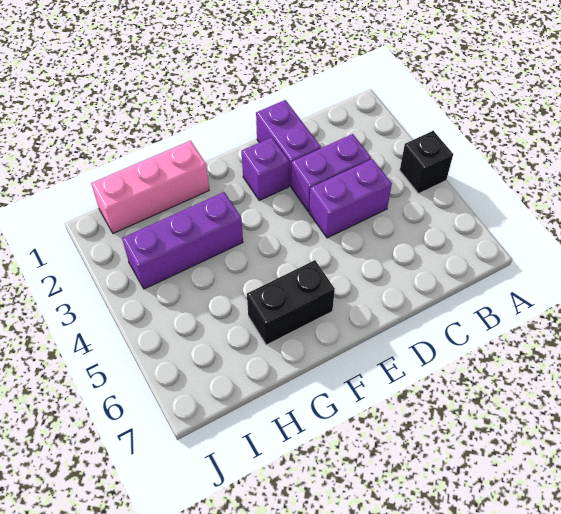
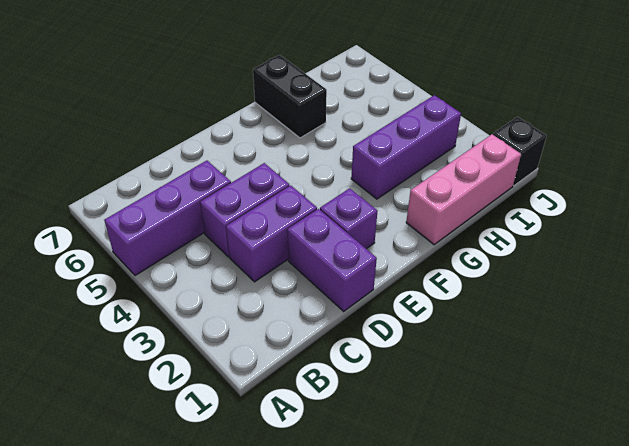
black brick A4 level 1 -> black brick J1 level 1
none -> purple brick A5:C5 level 1
black brick F6:G6 level 1 -> black brick G6:G7 level 1

